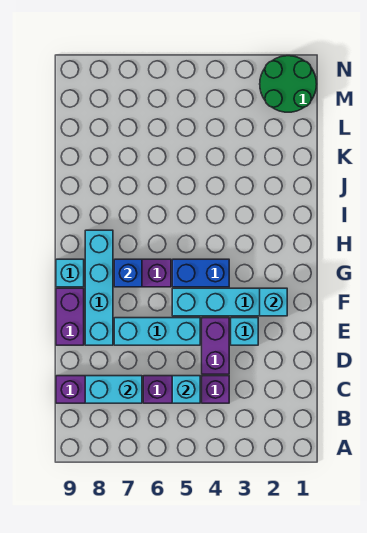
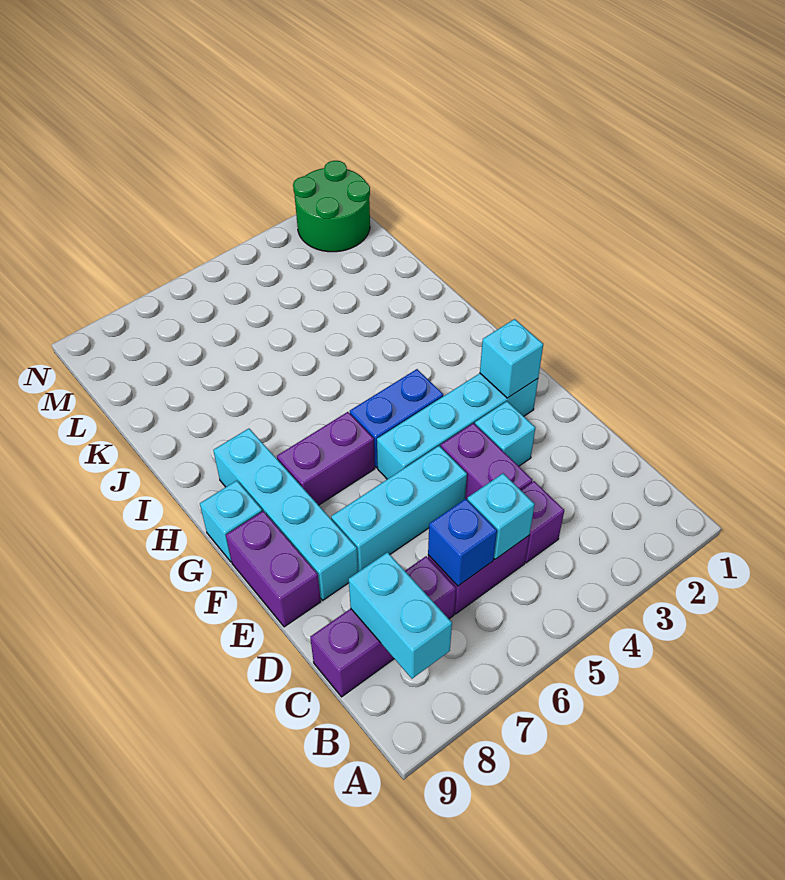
cyan brick C7:C8 level 2 -> cyan brick B8:C8 level 2
blue brick G7 level 2 -> blue brick C6 level 2

